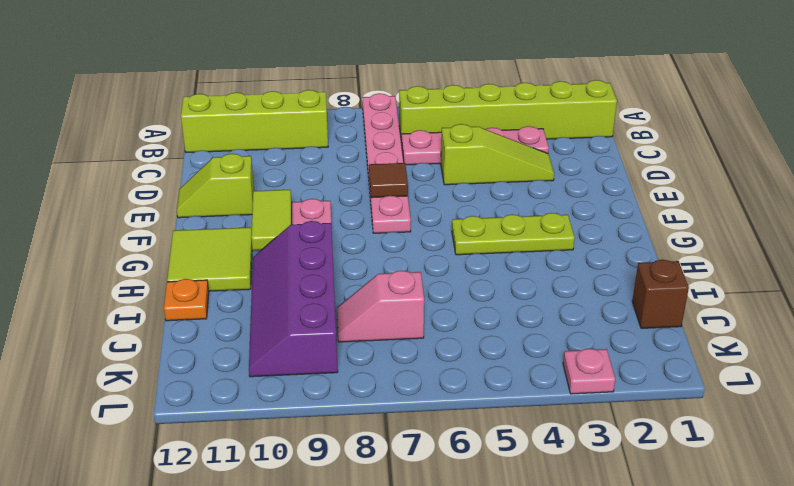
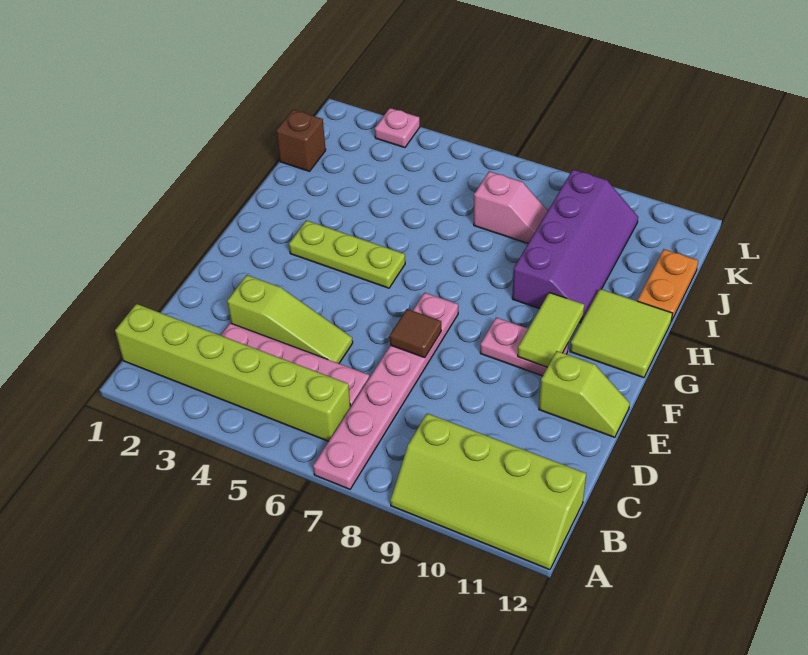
lime slope D3:D5 level 1 top 5 -> lime slope D3:D5 level 1 top 3
orange plate I12 level 1 -> orange plate I12:J12 level 1

